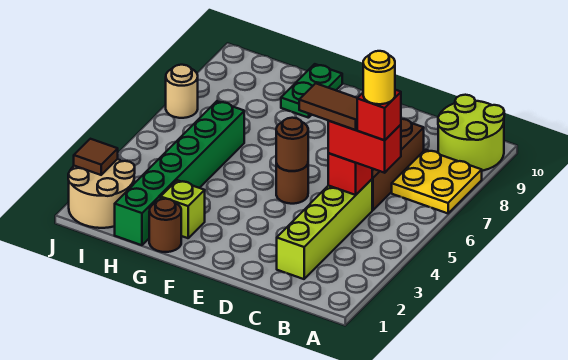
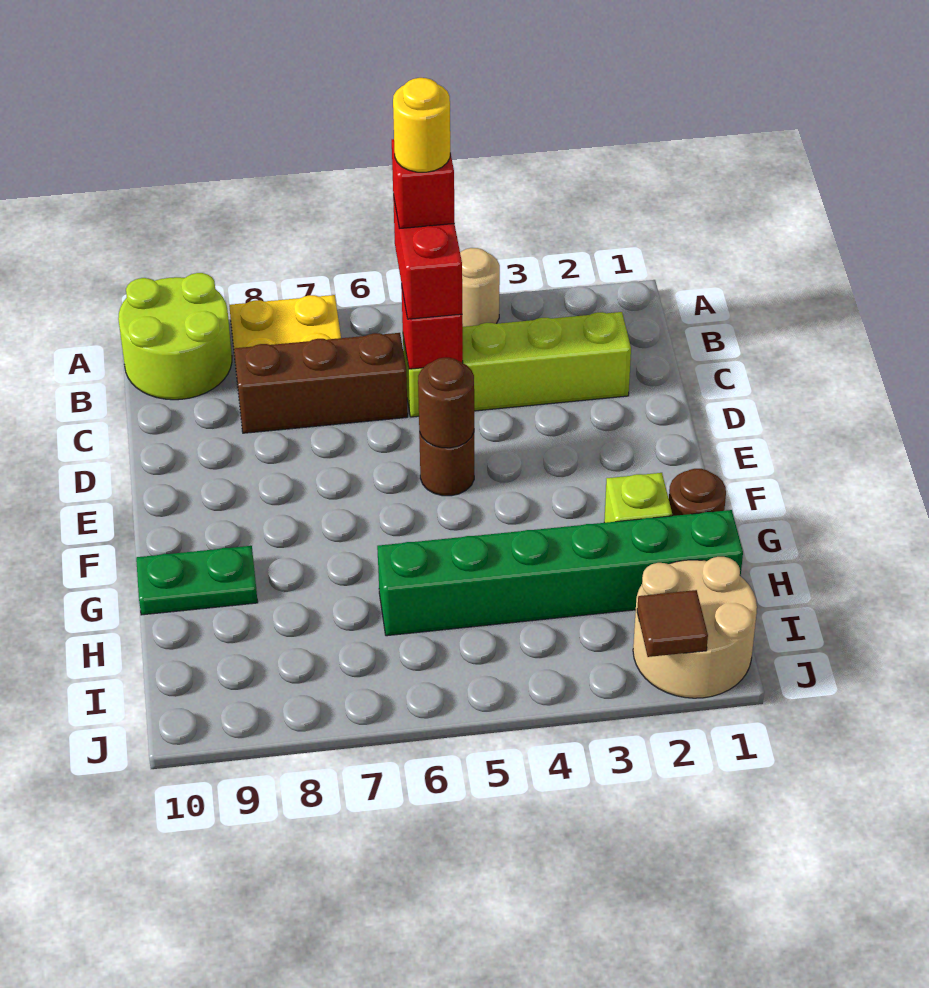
brown tile C5:D5 level 4 -> none
tan round brick J7 level 1 -> tan round brick A4 level 1

